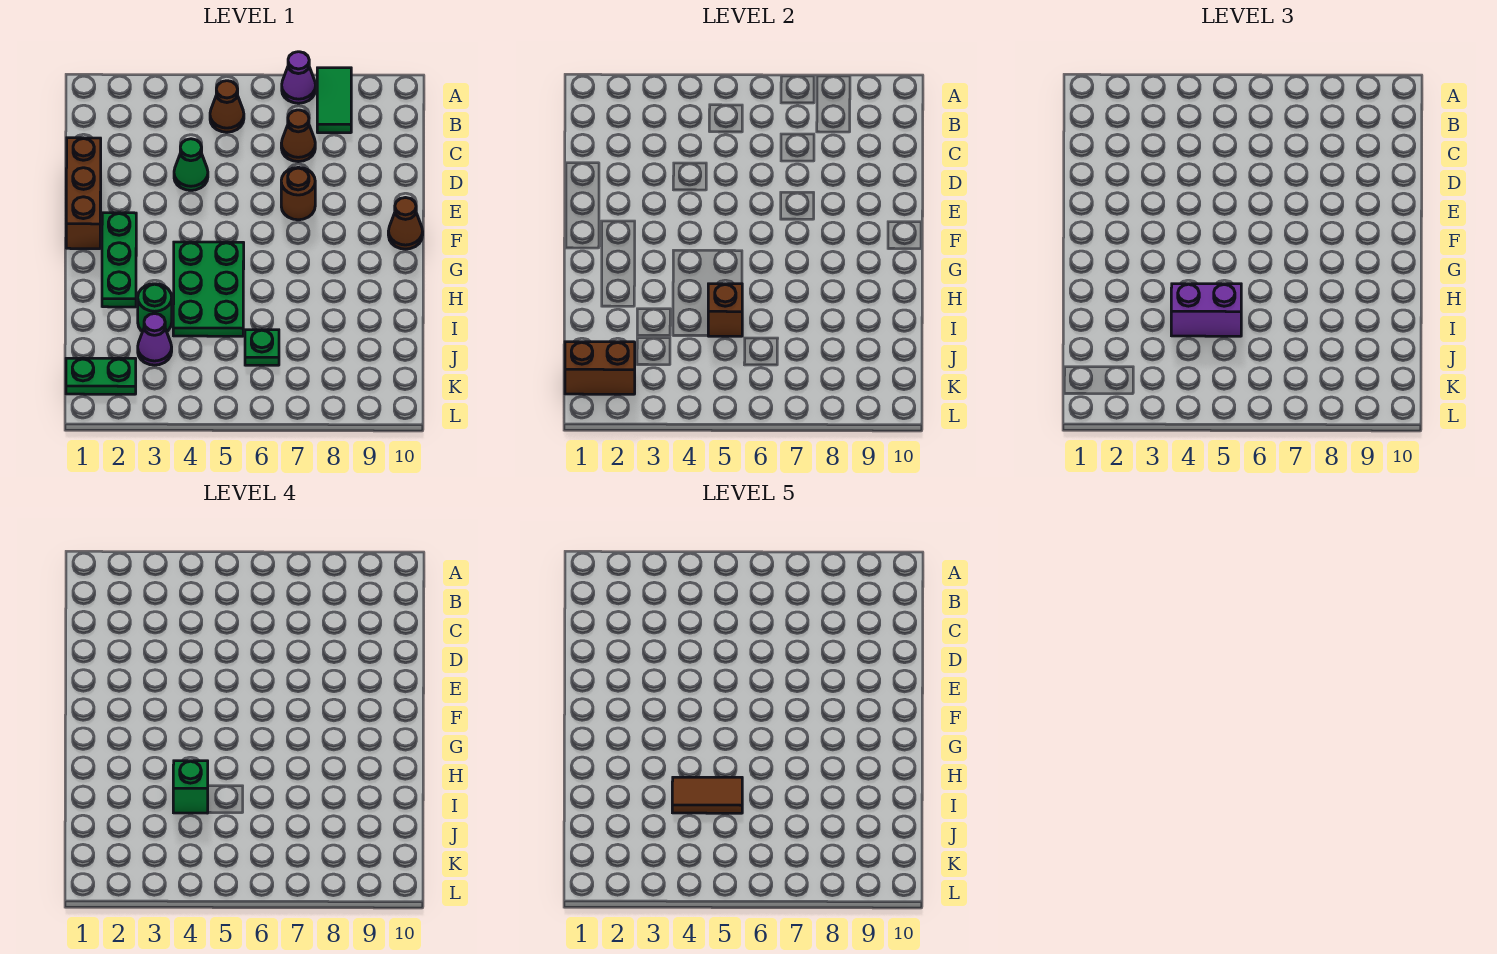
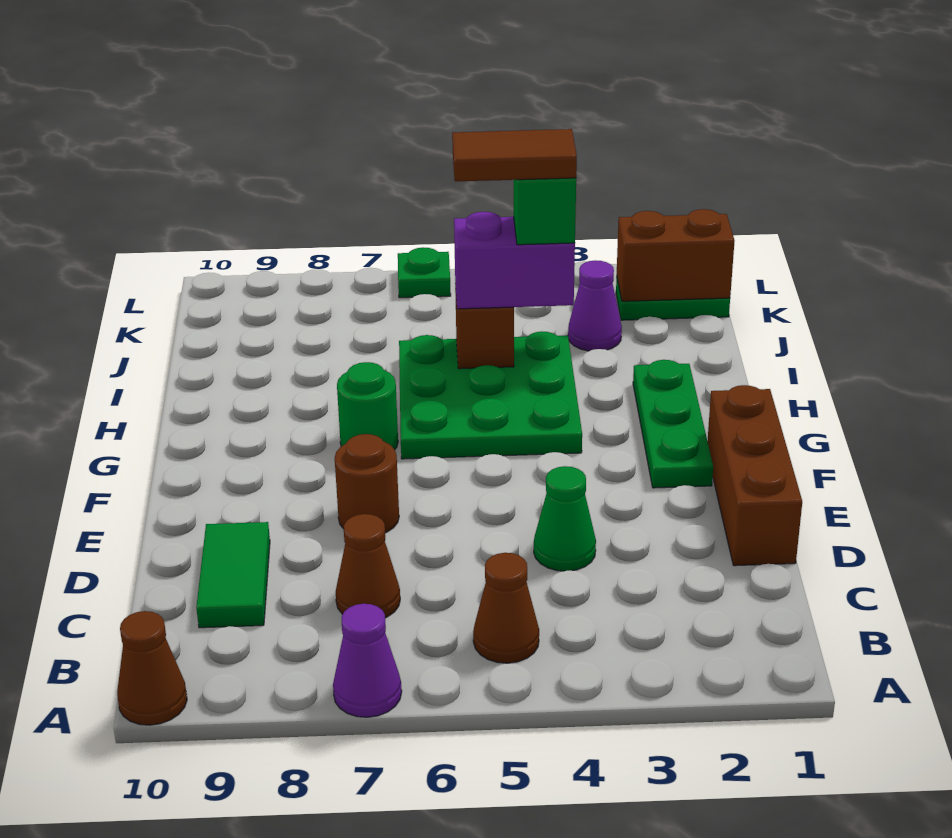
green tile A8:B8 level 1 -> green tile C9:D9 level 1
brown cone F10 level 1 -> brown cone A10 level 1
green plate G4:I5 level 1 -> green plate G4:I6 level 1
green round brick I3 level 1 -> green round brick G7 level 1
green plate J6 level 1 -> green plate L6 level 1

